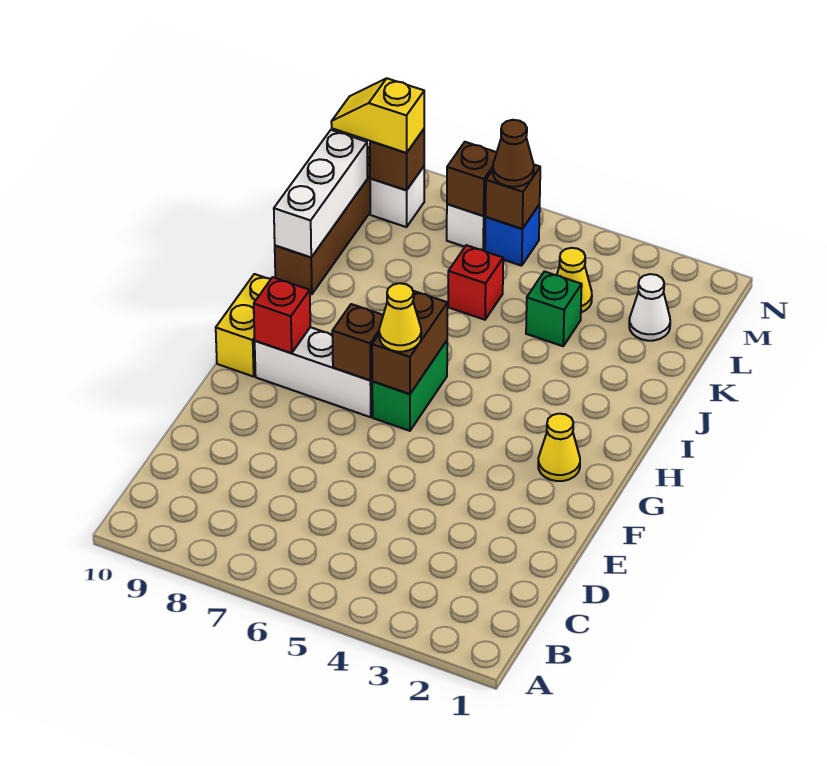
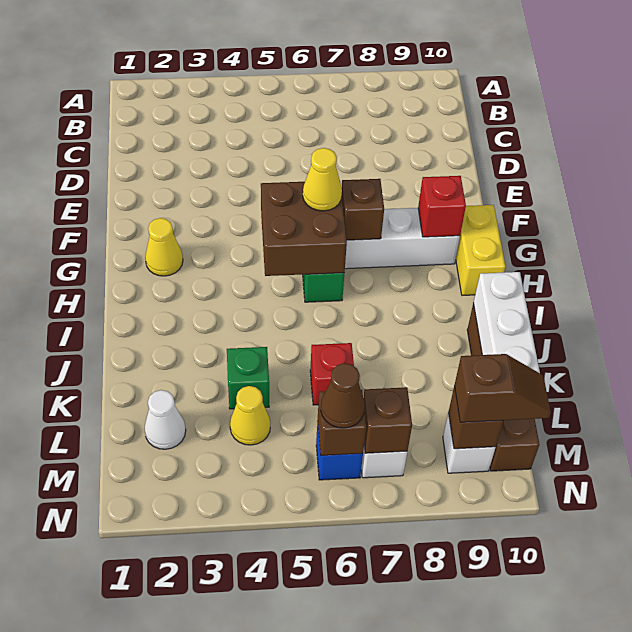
brown brick G6:H6 level 2 -> brown brick G5:H6 level 2
yellow slope M9:M10 level 3 top 9 -> brown slope M9:M10 level 3 top 9

